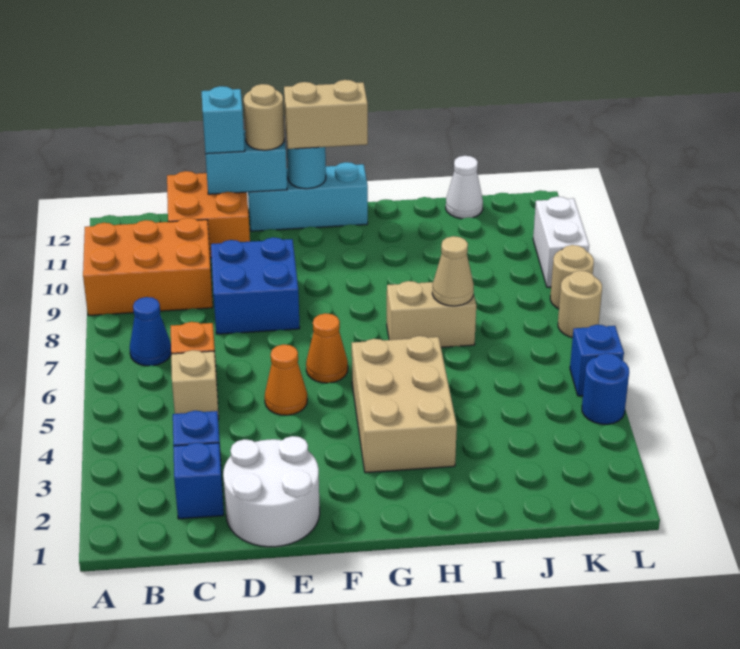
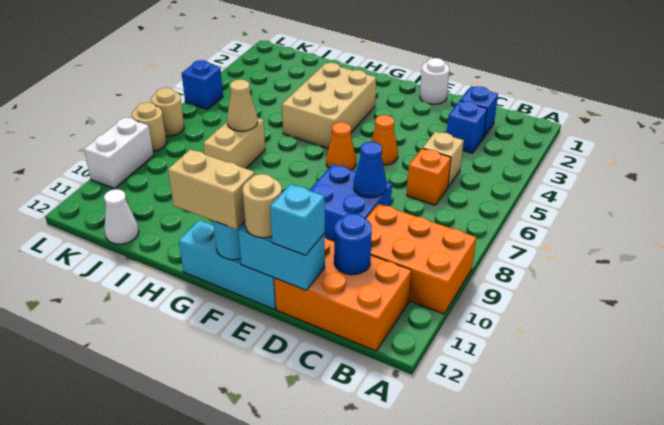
blue cone B7 level 1 -> blue cone D8 level 2
orange brick C11:D12 level 1 -> orange brick B11:D12 level 1
white round brick D1:E2 level 1 -> white round brick E1 level 1
tan brick H7:I7 level 1 -> tan brick I7:I8 level 1
blue round brick L4 level 1 -> blue round brick C11 level 2

